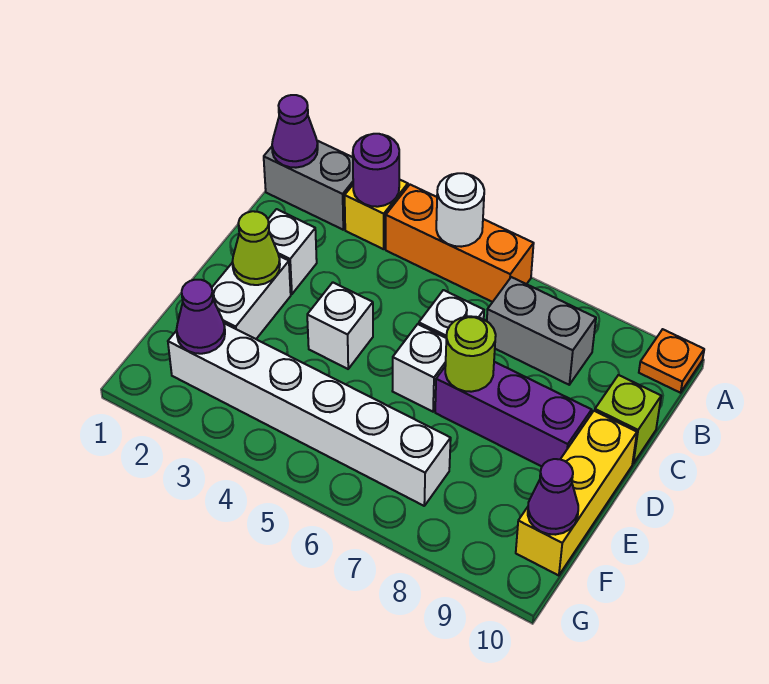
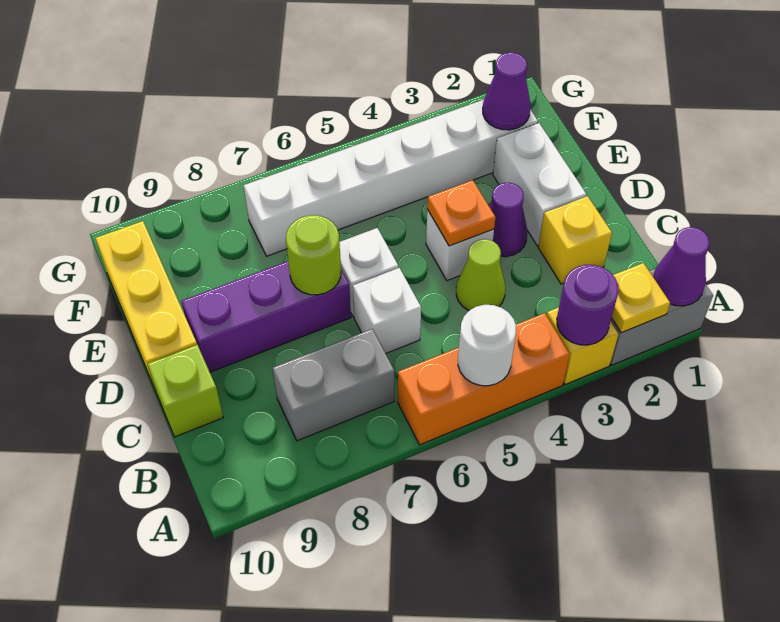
none -> yellow plate A2 level 2
orange plate A10 level 1 -> orange plate D4 level 2
white brick C2 level 1 -> yellow brick C2 level 1
lime cone D2 level 2 -> lime cone C4 level 1
purple cone F10 level 2 -> purple cone D3 level 1

